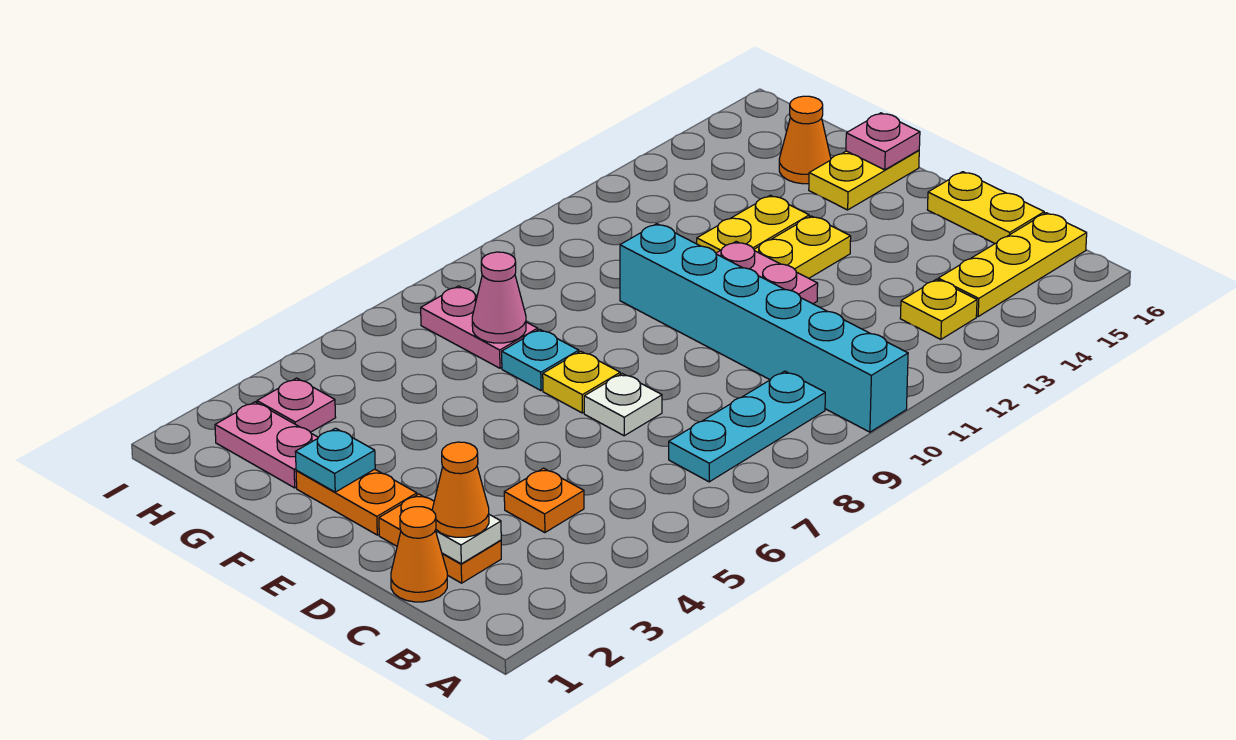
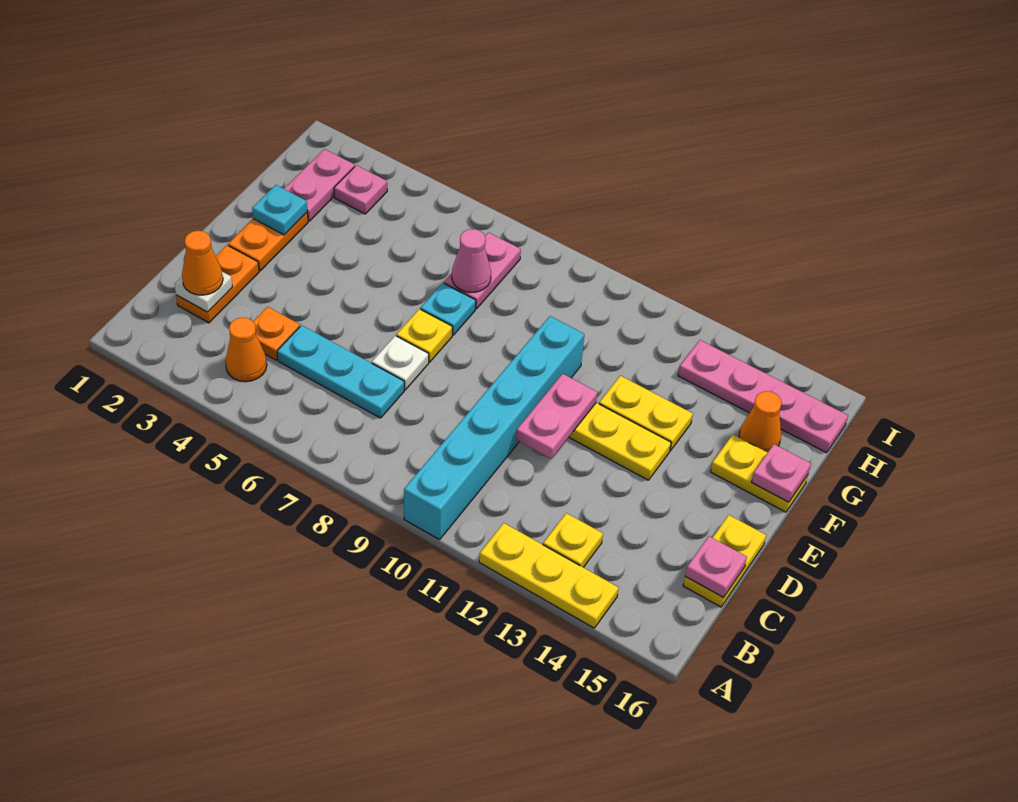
cyan plate B7:B9 level 1 -> cyan plate C5:C7 level 1
yellow plate B14:B16 level 1 -> yellow plate A12:A14 level 1
orange cone C1 level 1 -> orange cone B4 level 1
none -> pink plate C16 level 2
none -> pink plate H13:H16 level 1

